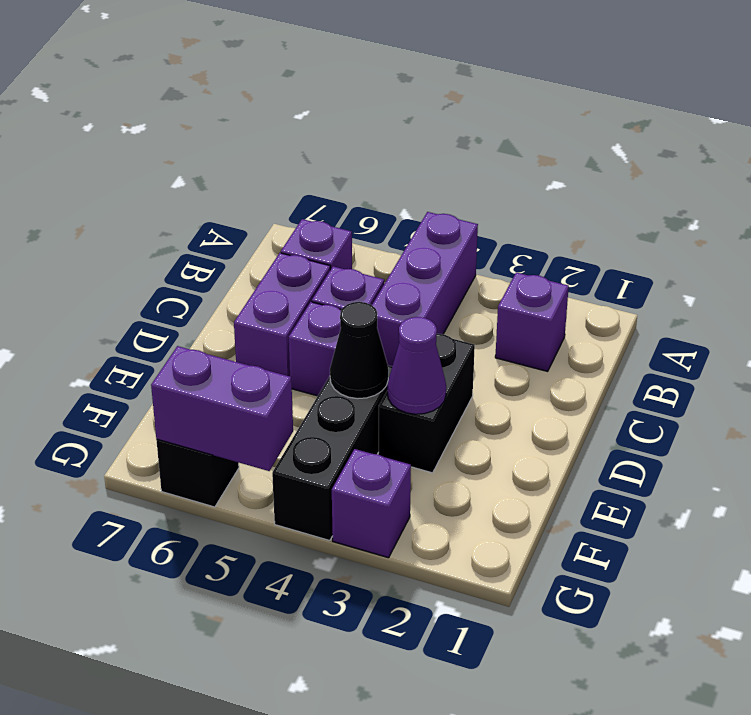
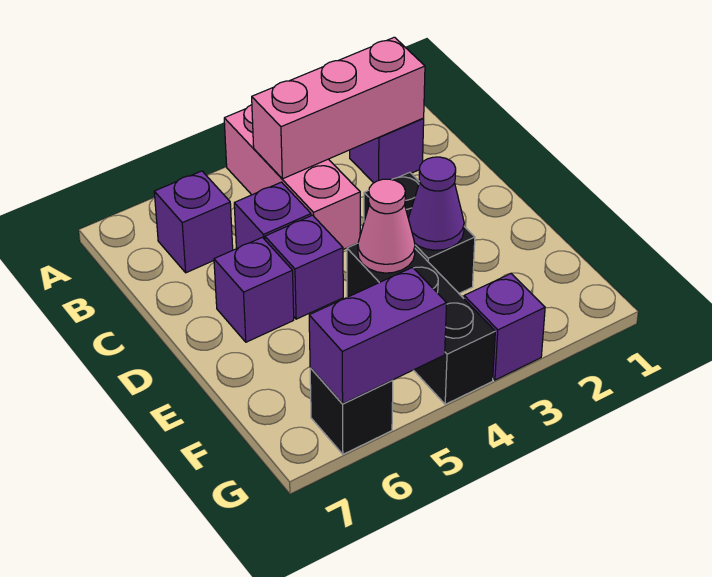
purple brick A4:C4 level 1 -> pink brick A4:C4 level 1
none -> pink brick B2:B4 level 2
purple brick C6:D6 level 1 -> purple brick D6 level 1
black cone E4 level 2 -> pink cone E4 level 2

